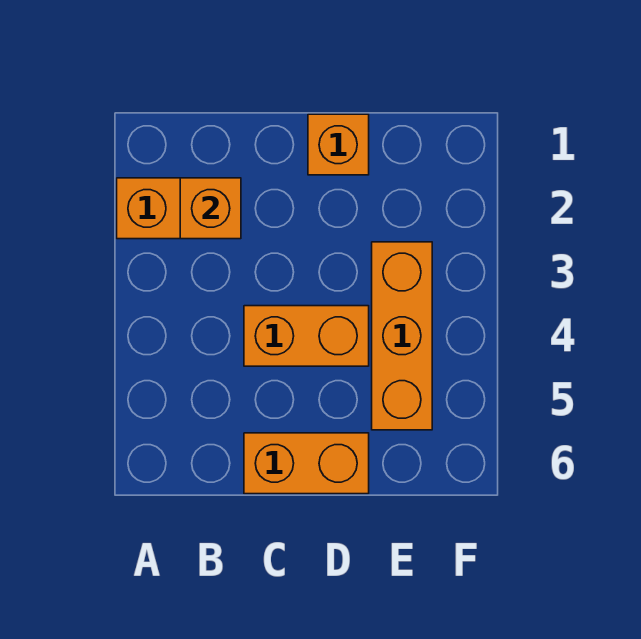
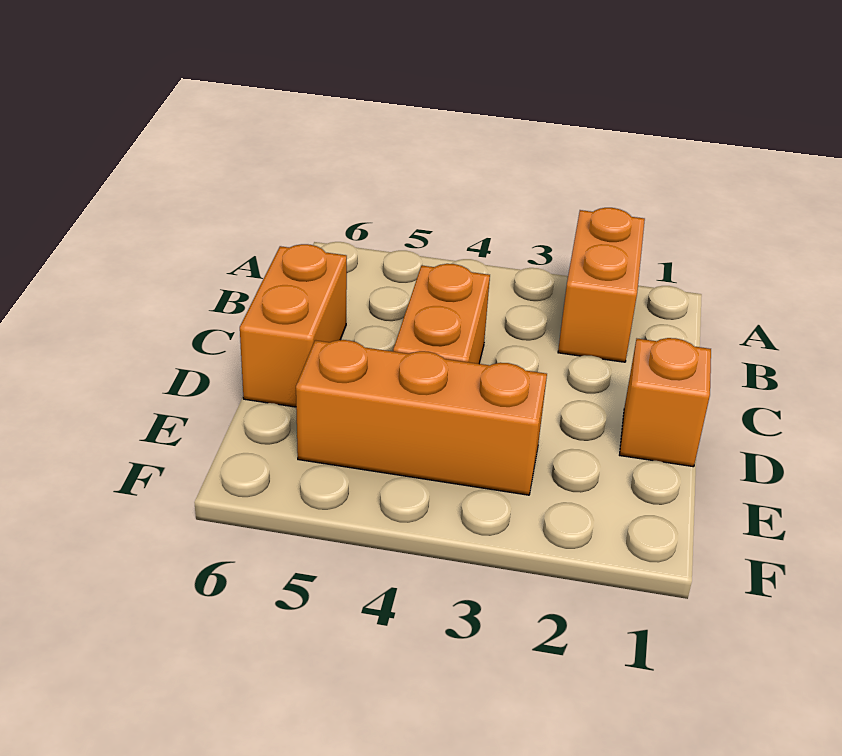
orange brick B2 level 2 -> none

